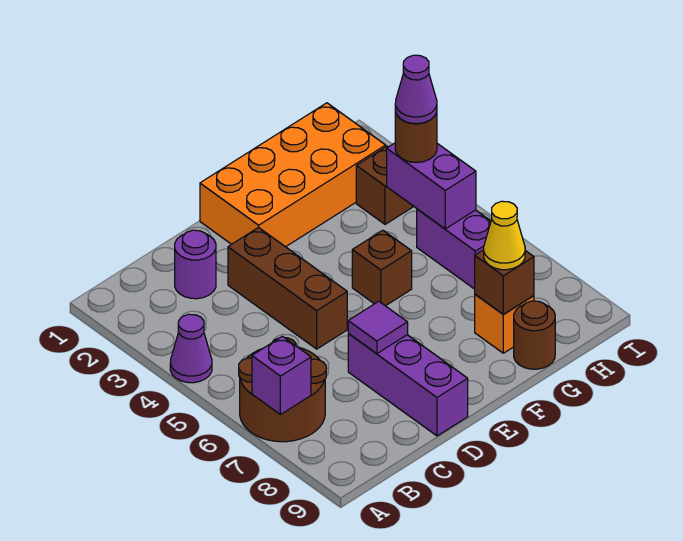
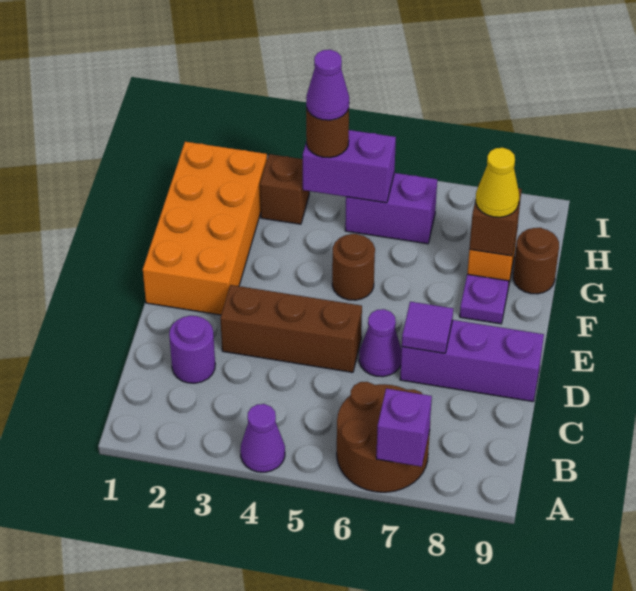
none -> purple cone D6 level 1
brown brick F5 level 1 -> brown round brick F5 level 1
none -> purple plate F8 level 1

